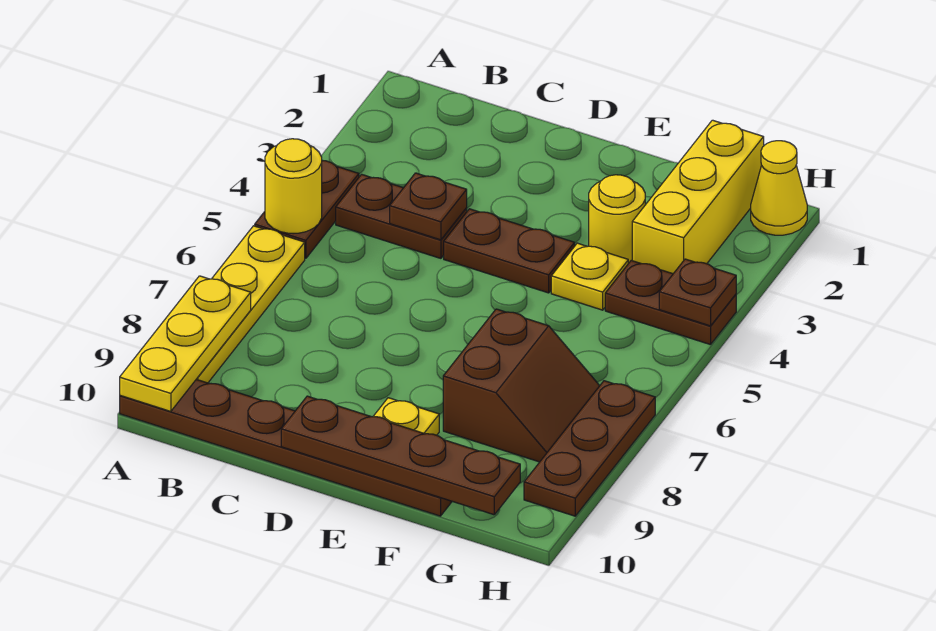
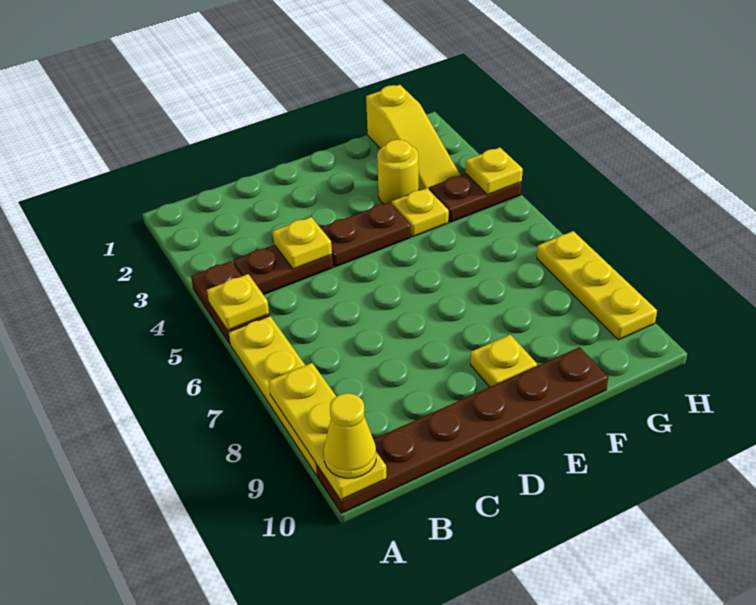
yellow round brick A5 level 2 -> yellow plate A5 level 2
brown plate C4 level 2 -> yellow plate C4 level 2
brown plate D10:G10 level 2 -> none
brown slope F7:G8 level 1 top F -> none
yellow brick G1:G3 level 1 -> yellow slope G1:G3 level 1 top 1
yellow cone H1 level 1 -> yellow cone A10 level 3
brown plate H4 level 2 -> yellow plate H4 level 2
brown plate H7:H9 level 1 -> yellow plate H7:H9 level 1

